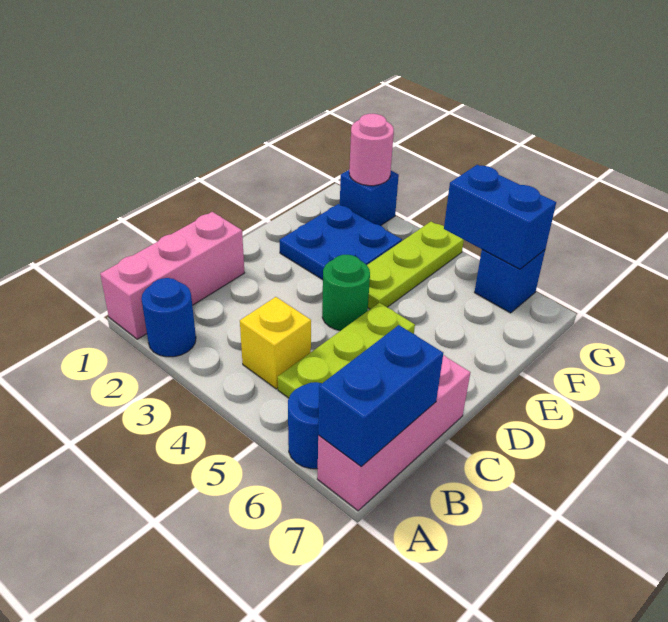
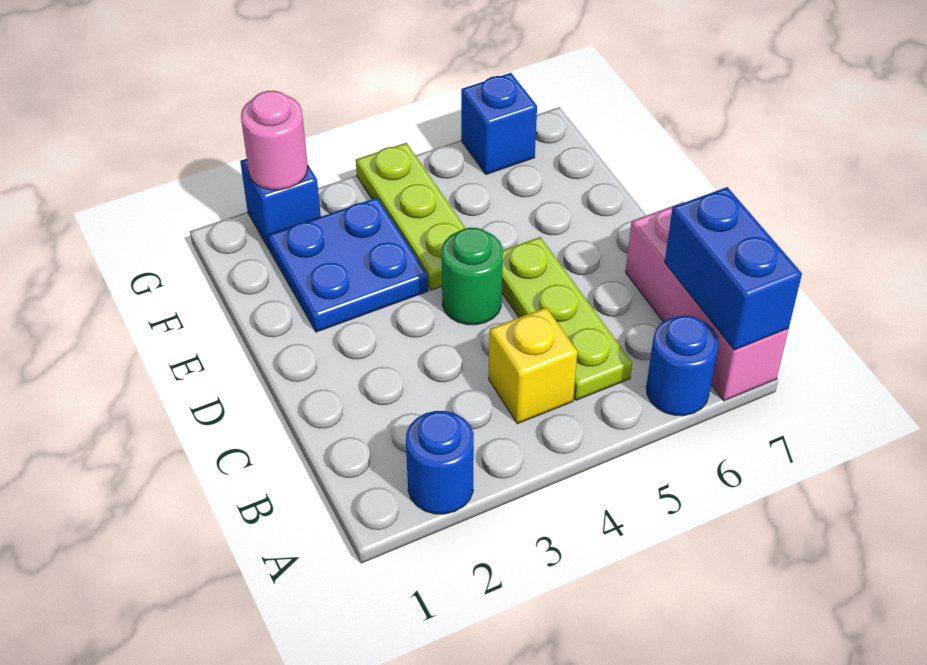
pink brick A1:C1 level 1 -> none
blue brick G5:G6 level 2 -> none

